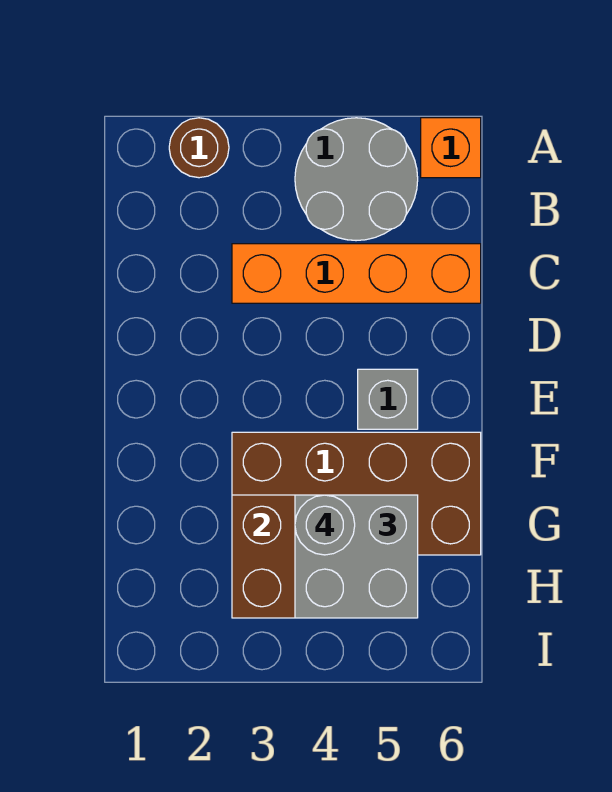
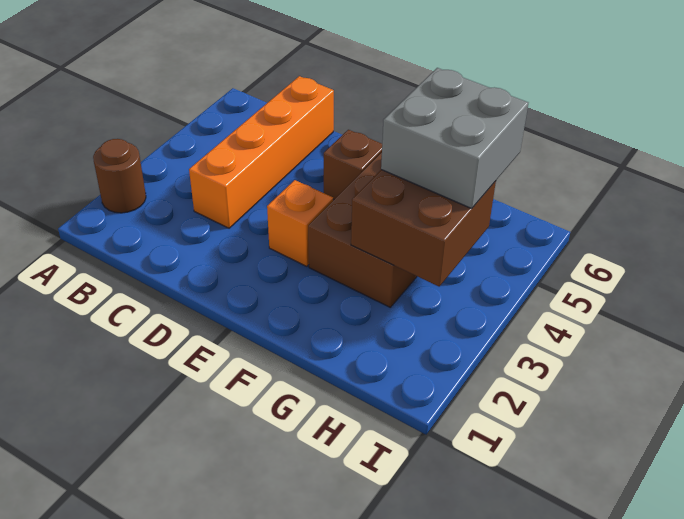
grey round brick A4:B5 level 1 -> none
orange brick A6 level 1 -> orange brick E3 level 1
grey brick E5 level 1 -> brown brick E5 level 1
grey round brick G4 level 4 -> none

